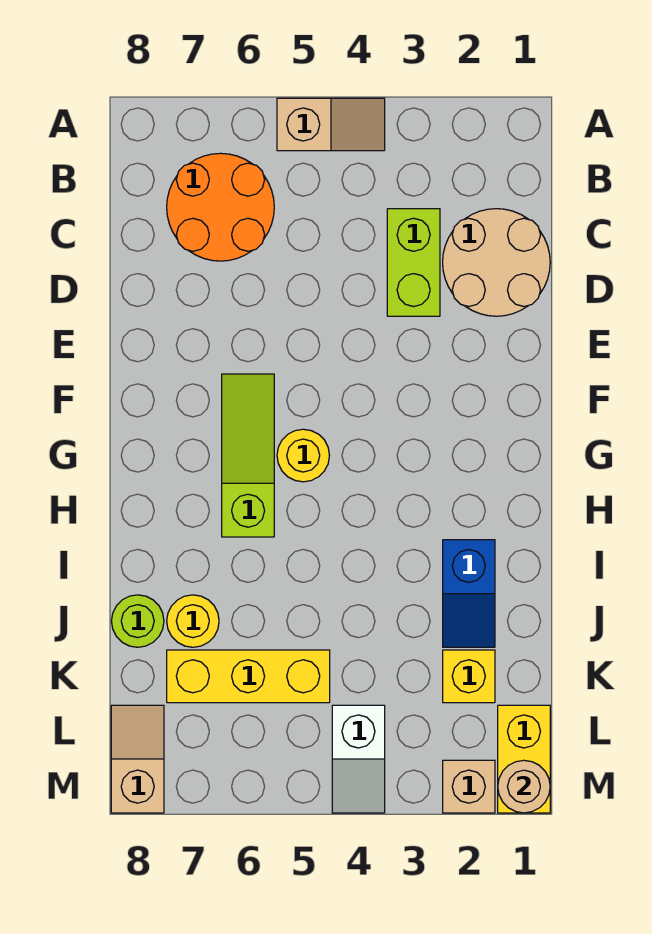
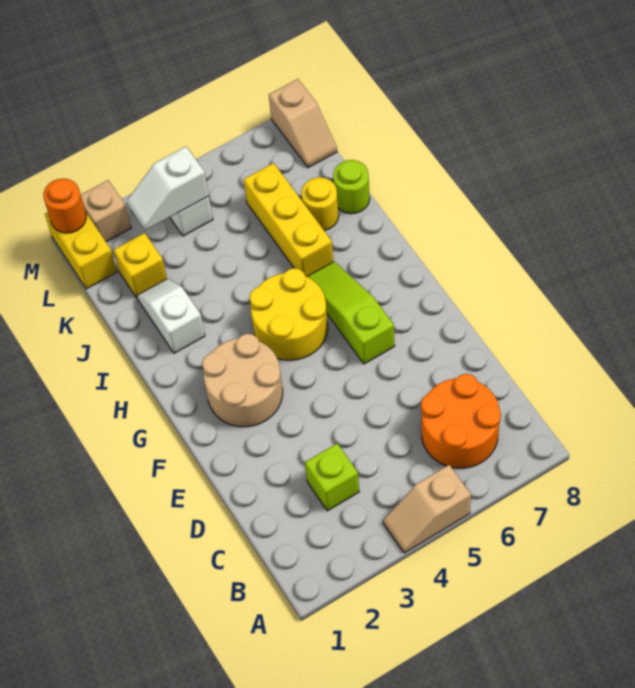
tan round brick C1:D2 level 1 -> tan round brick F2:G3 level 1
lime brick C3:D3 level 1 -> lime brick C3 level 1
lime slope F6:H6 level 1 top H -> lime slope F6:H6 level 1 top F
yellow round brick G5 level 1 -> yellow round brick G4:H5 level 1
blue slope I2:J2 level 1 top I -> white slope I2:J2 level 1 top I
yellow brick K5:K7 level 1 -> yellow brick I6:K6 level 1
none -> white slope L3:L4 level 2 top 4
tan round brick M1 level 2 -> orange round brick M1 level 2

